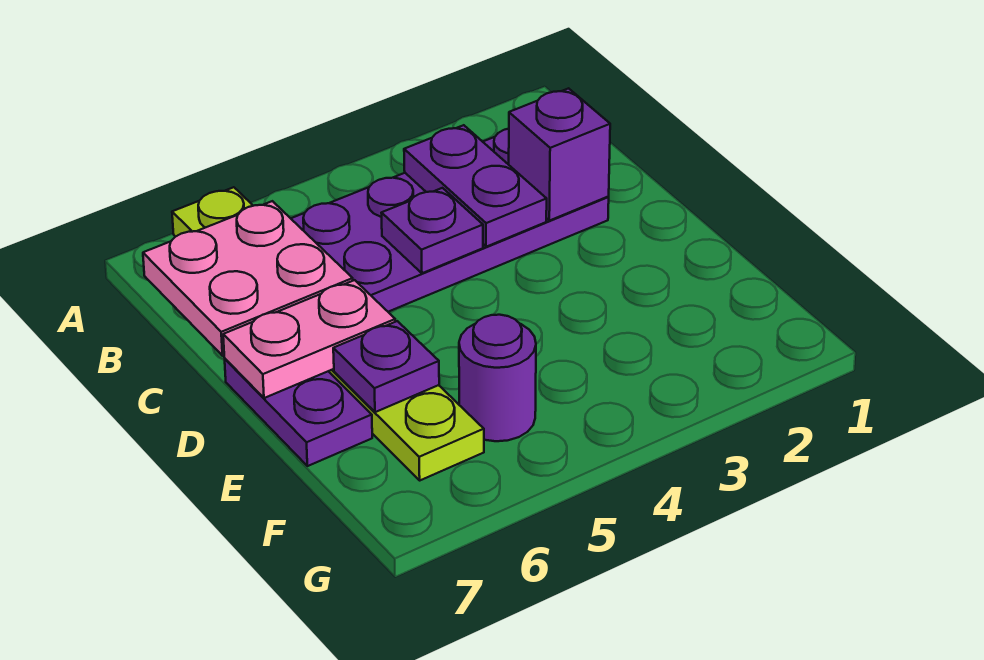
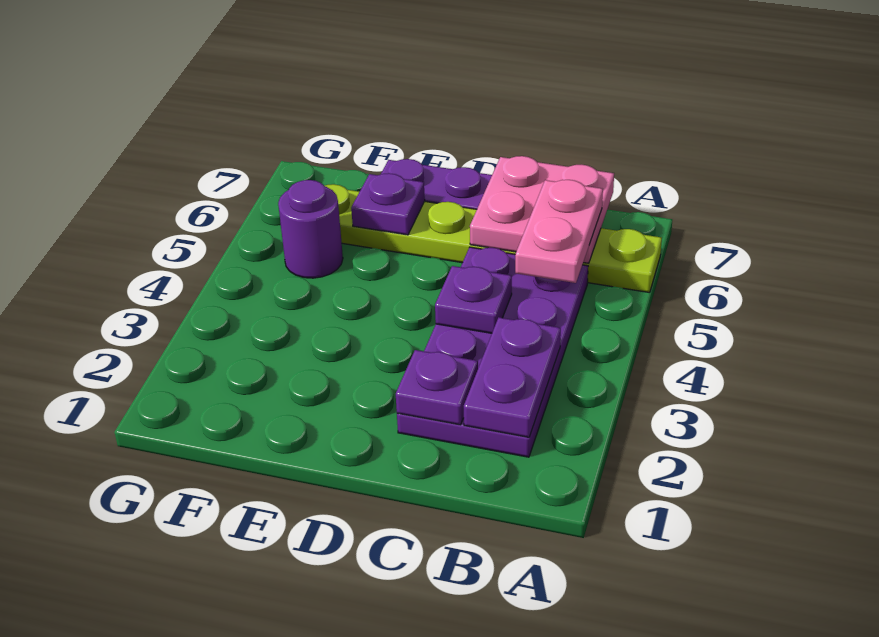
purple plate B3:C3 level 2 -> purple plate B2:B3 level 2
purple brick C2 level 2 -> purple plate C2 level 2
pink plate D6:D7 level 2 -> pink plate B5:B6 level 3

